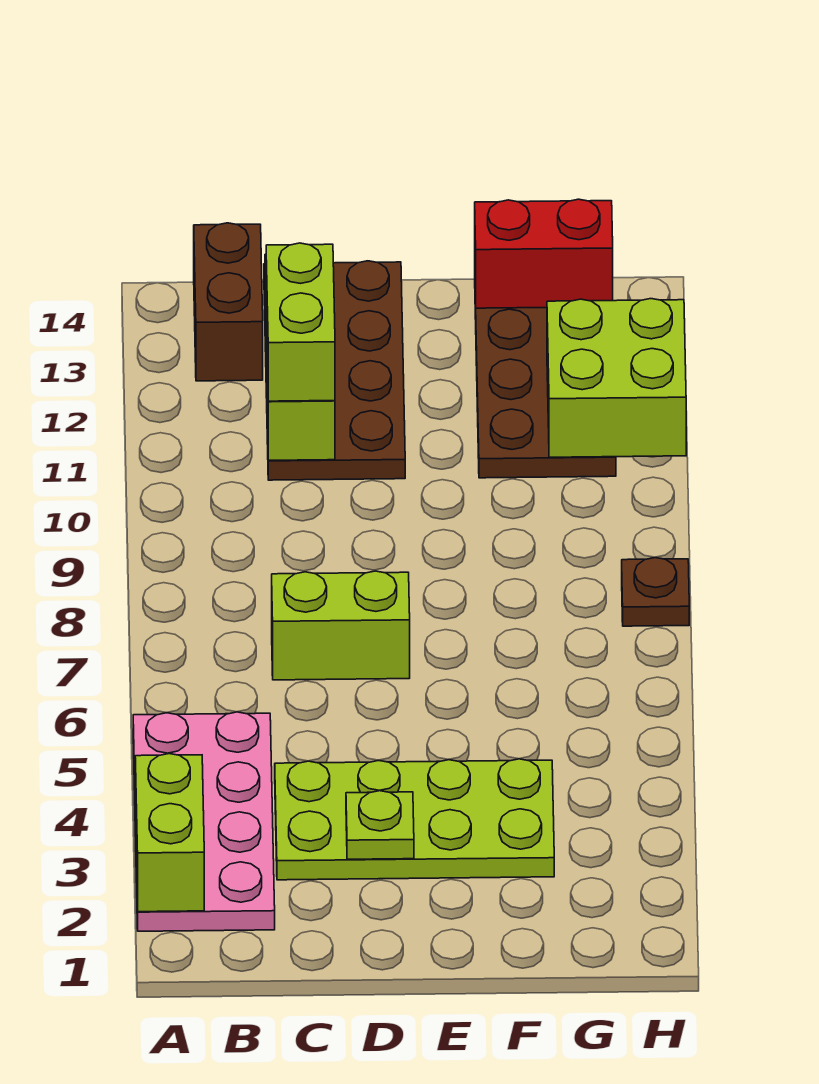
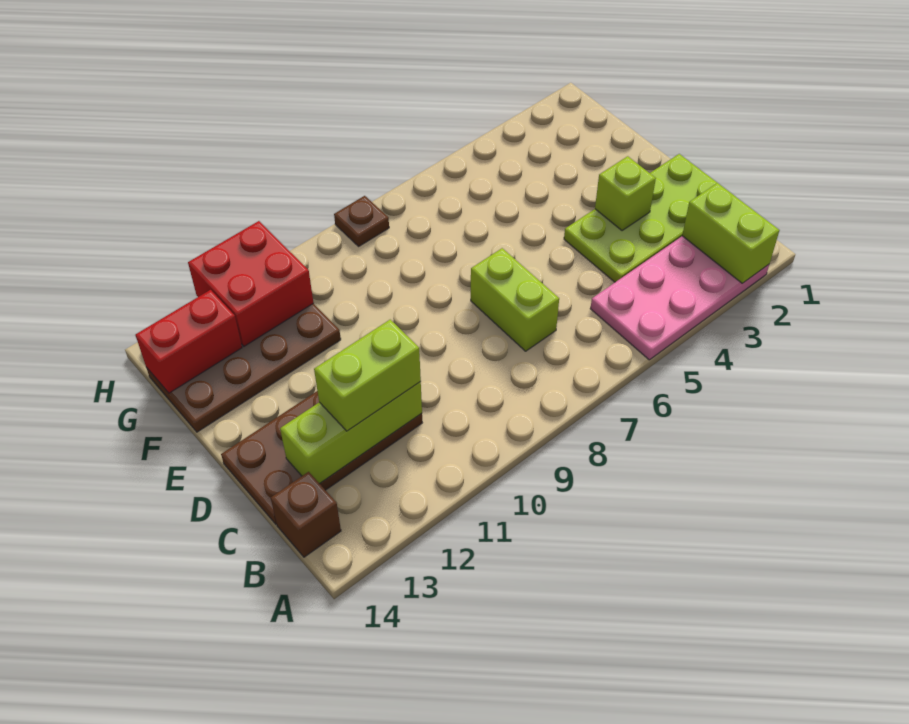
lime brick A2:A3 level 2 -> lime brick A2:B2 level 2
brown brick B13:B14 level 1 -> brown brick B14 level 1
lime plate C3:F4 level 1 -> lime plate C1:D4 level 1
lime plate D3 level 2 -> lime brick D3 level 2
red brick F14:G14 level 2 -> red brick G13:G14 level 2
lime brick G11:H12 level 2 -> red brick G11:H12 level 2

